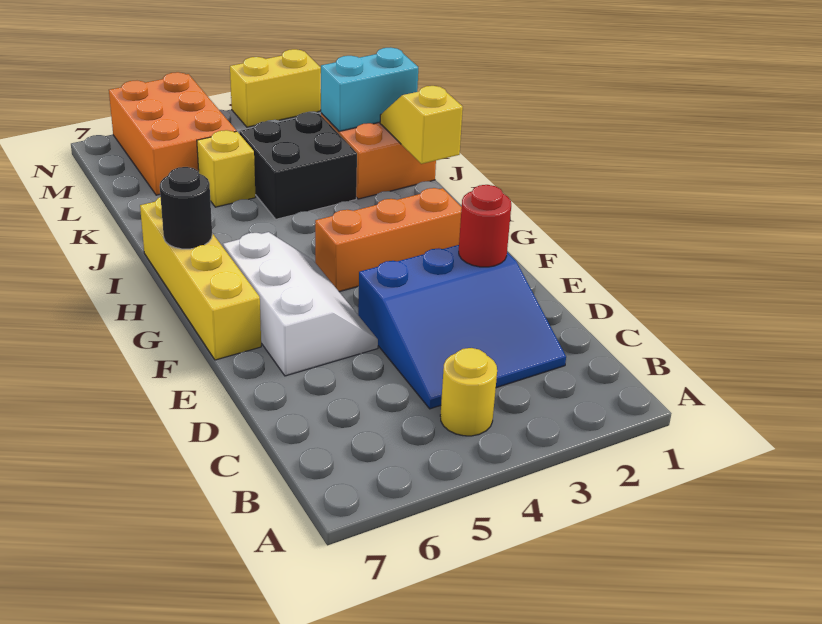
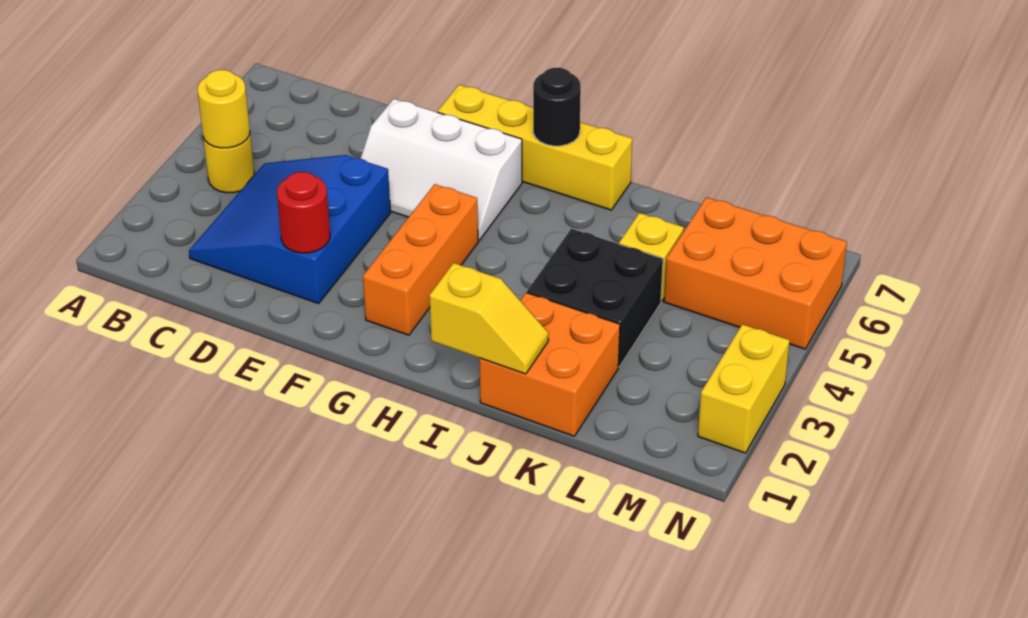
none -> yellow round brick B4 level 2
cyan brick K1:K2 level 2 -> none

